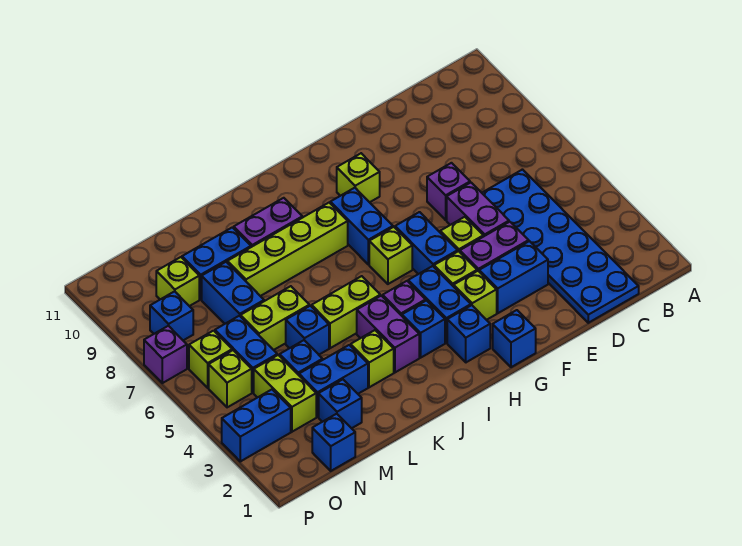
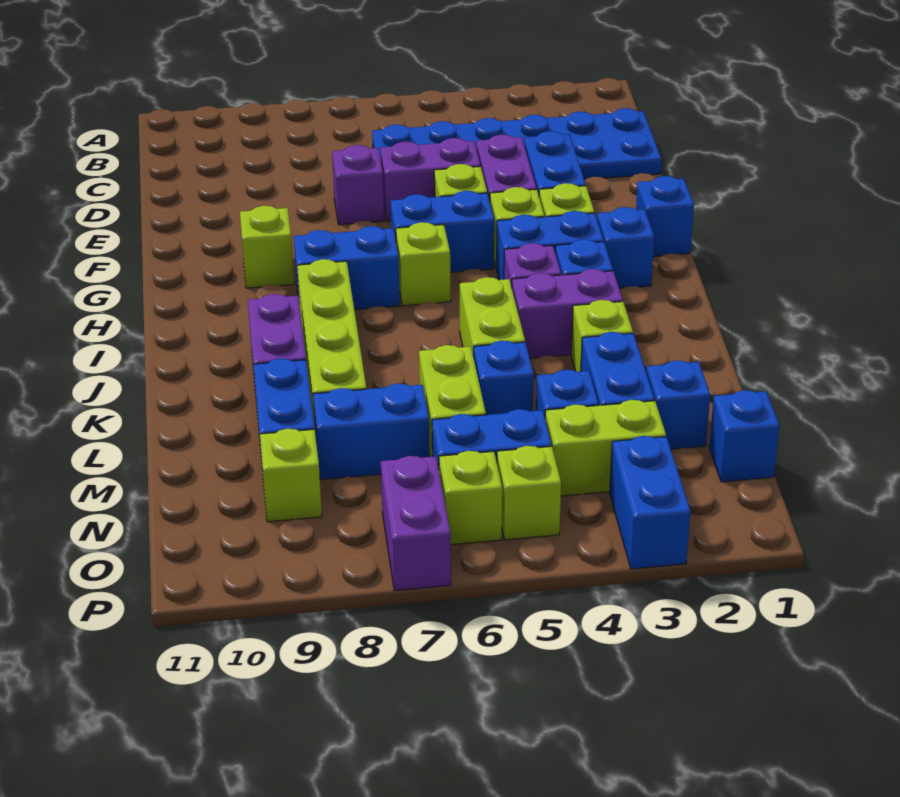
blue brick O8 level 1 -> none
purple brick P7 level 1 -> purple brick O7:P7 level 1

